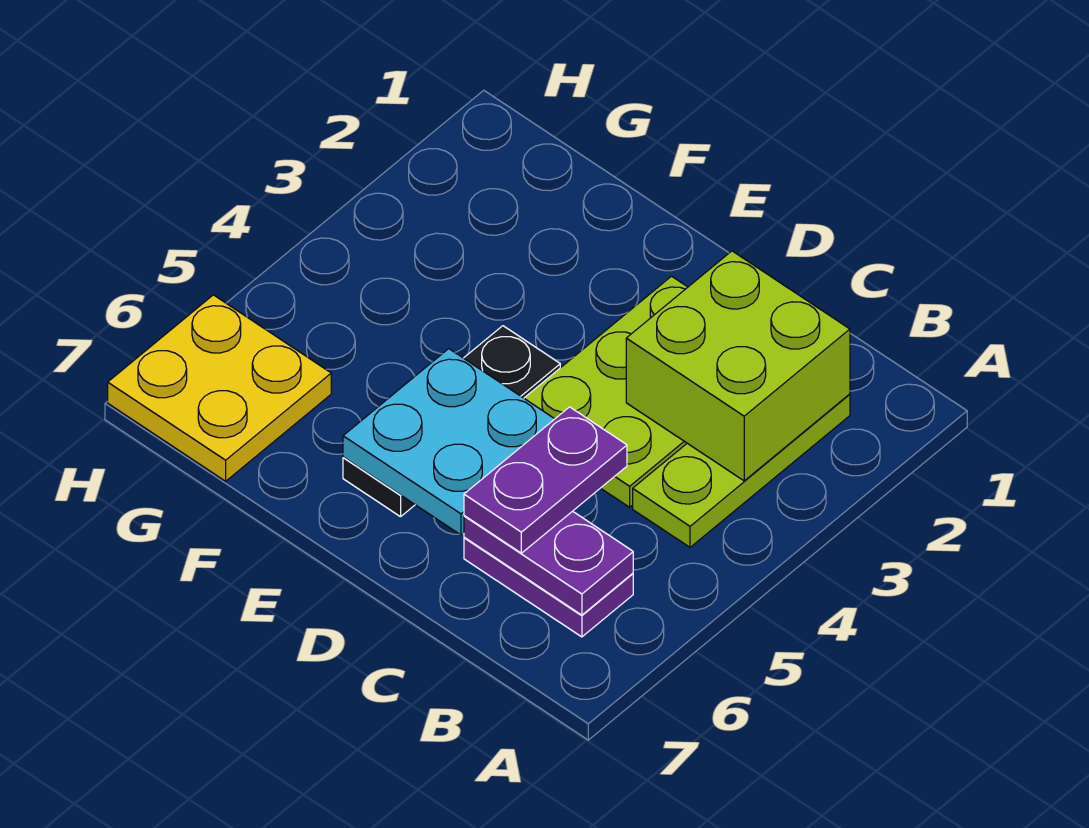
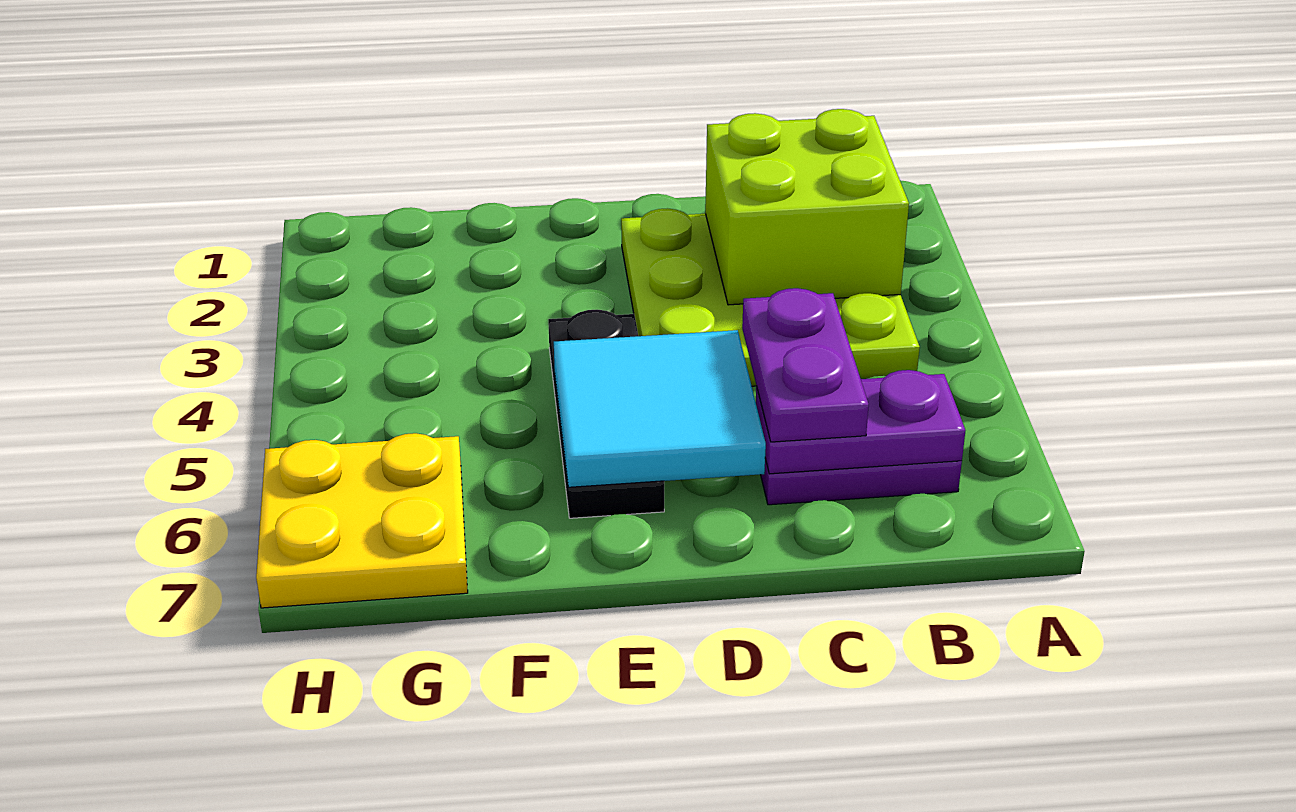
cyan plate D5:E6 level 2 -> cyan tile D5:E6 level 2

